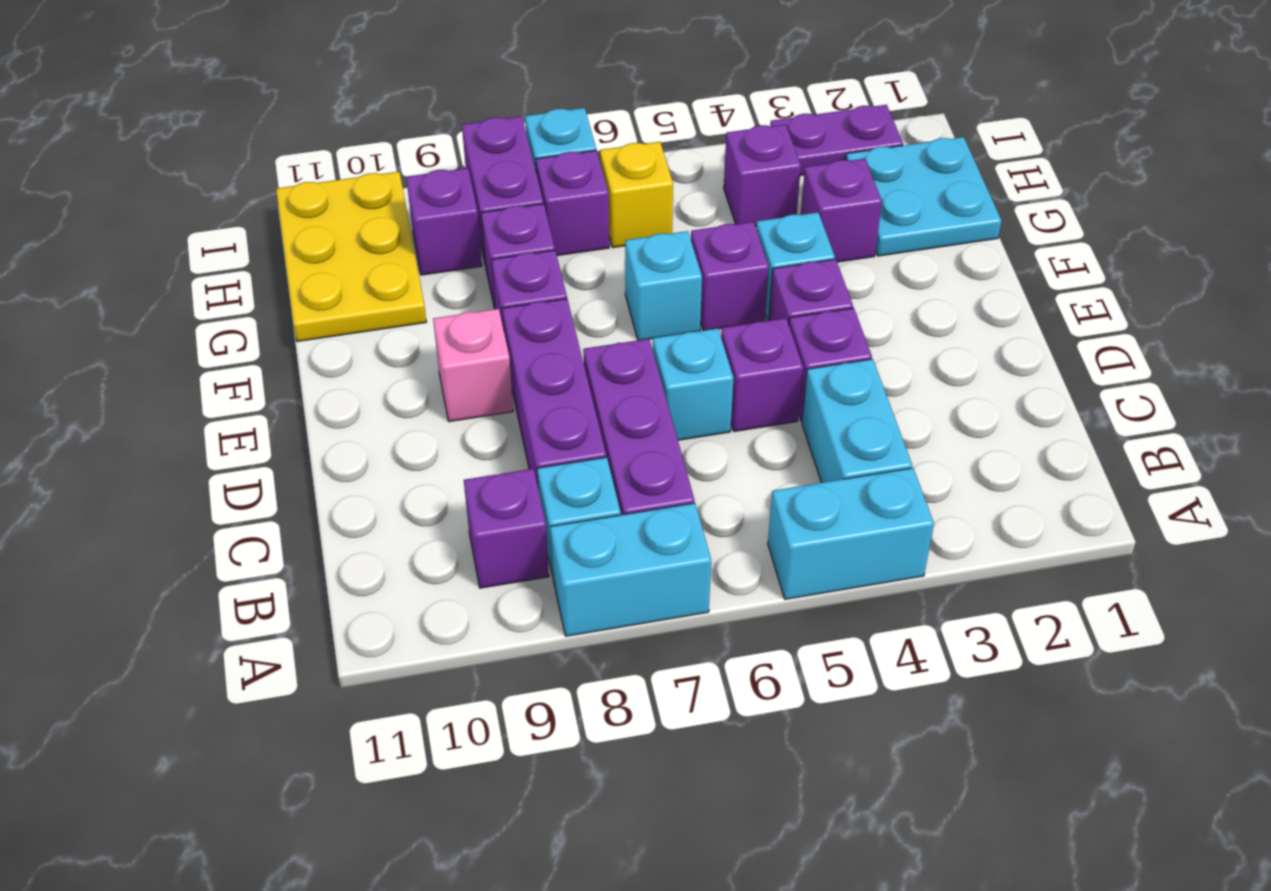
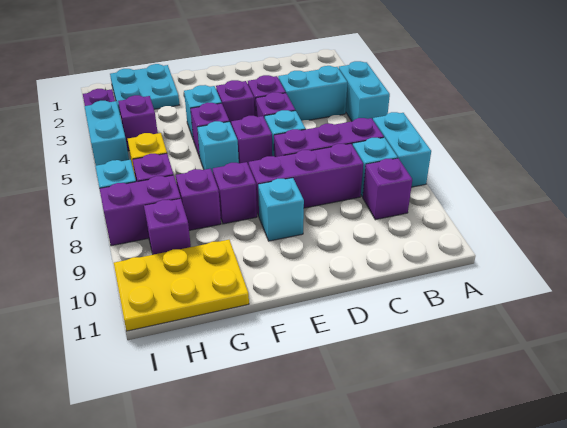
pink brick E9 level 1 -> cyan brick E9 level 1
purple brick G3 level 1 -> purple brick E6 level 1
none -> cyan brick I4:I5 level 1

